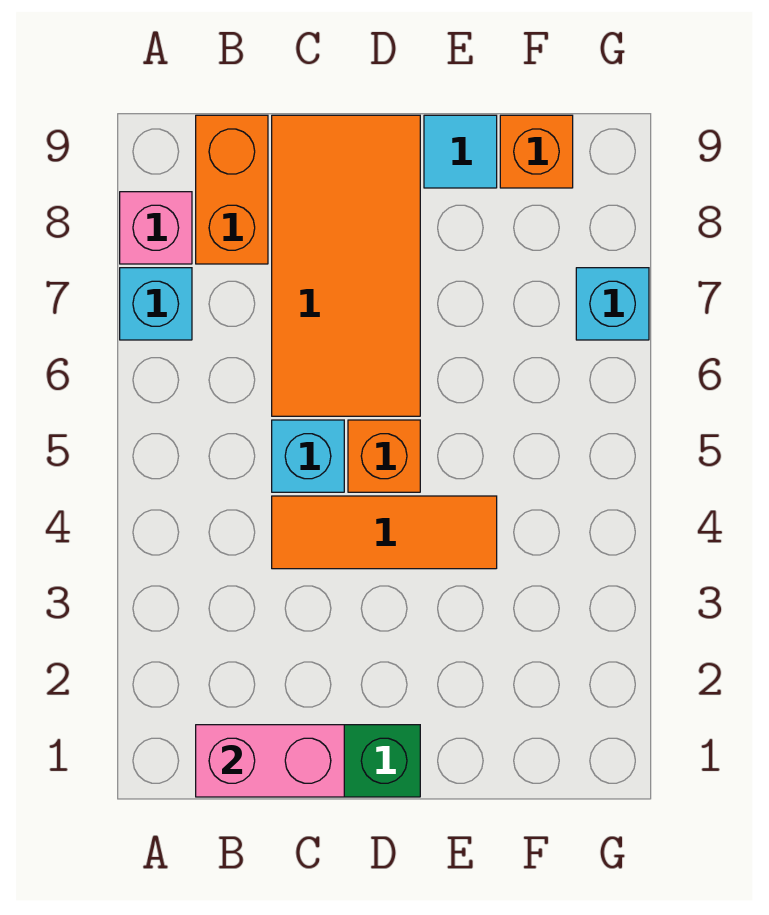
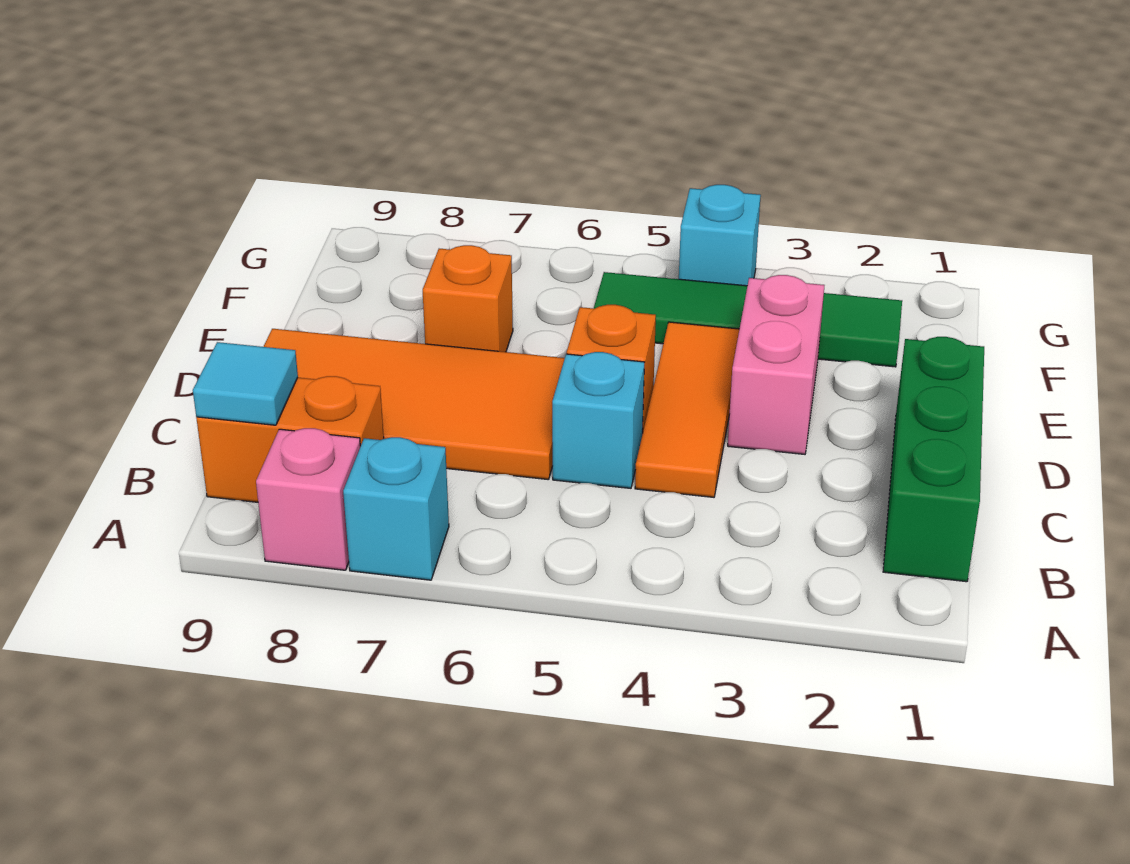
pink brick B1:C1 level 2 -> pink brick D3:E3 level 1
cyan tile E9 level 1 -> cyan tile B9 level 2
none -> green tile F2:F5 level 1
orange brick F9 level 1 -> orange brick E7 level 1
cyan brick G7 level 1 -> cyan brick G4 level 1

